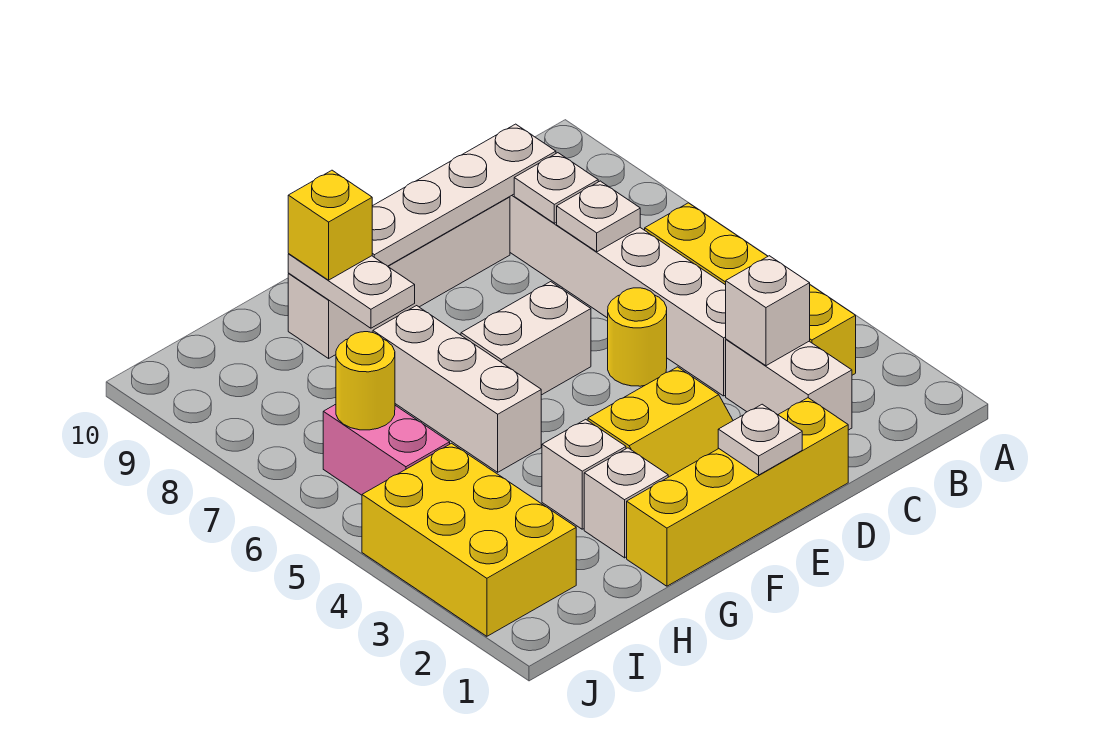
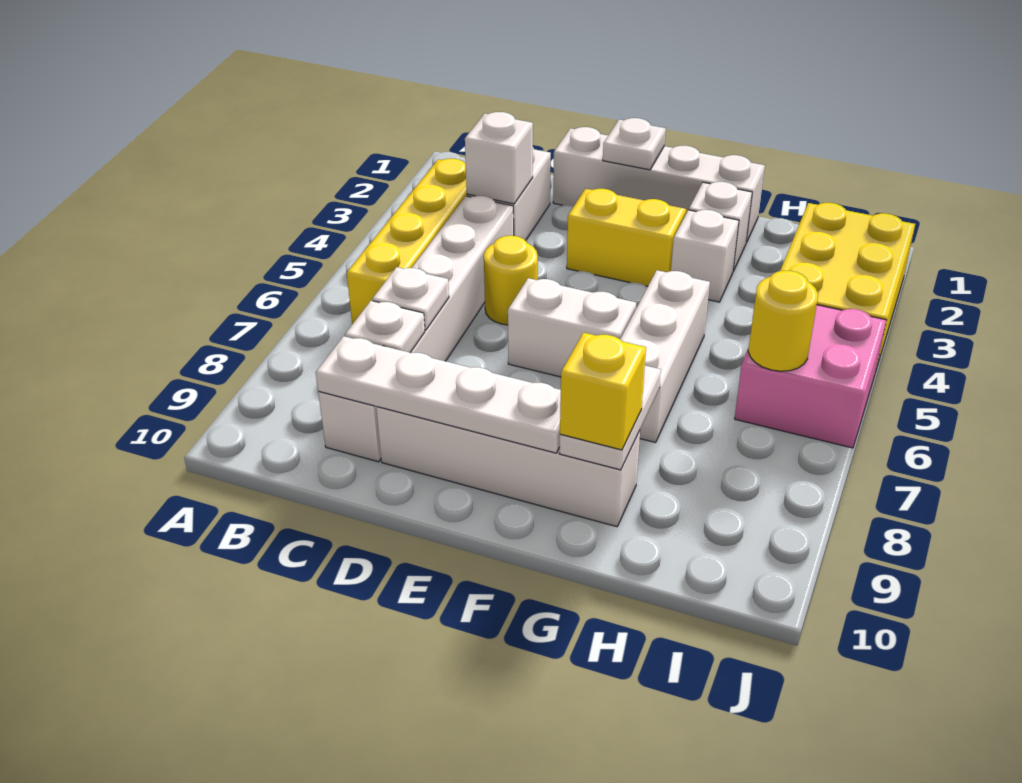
yellow brick D1:G1 level 1 -> white brick D1:G1 level 1
pink brick I5:I6 level 1 -> pink brick I5:J6 level 1

